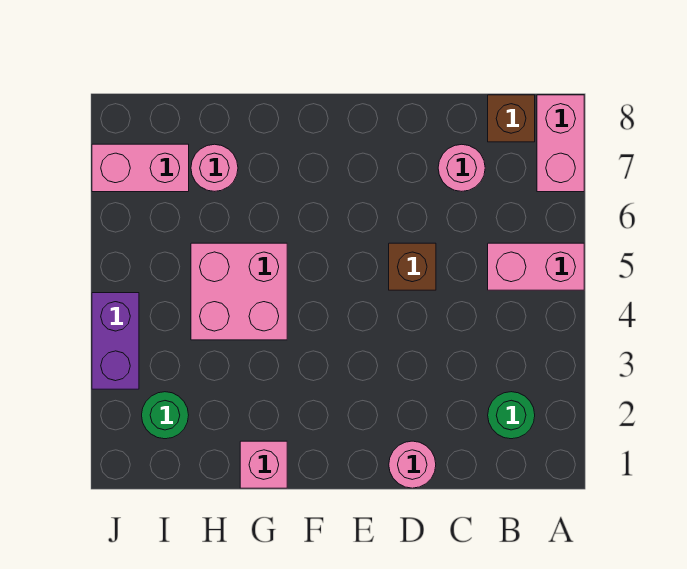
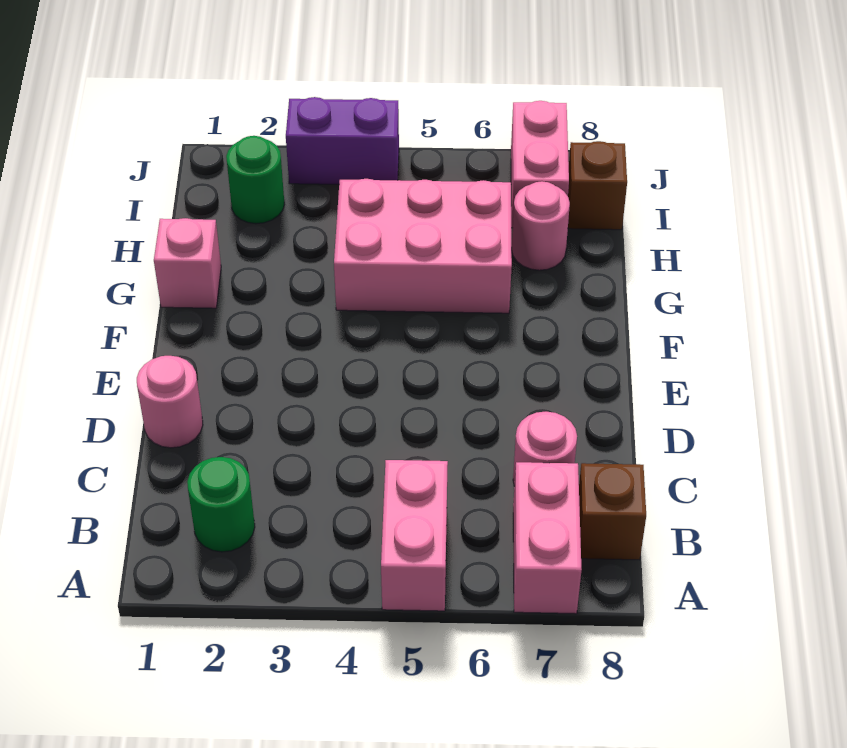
pink brick A7:A8 level 1 -> pink brick A7:B7 level 1
brown brick D5 level 1 -> brown brick I8 level 1
pink brick G4:H5 level 1 -> pink brick G4:H6 level 1

